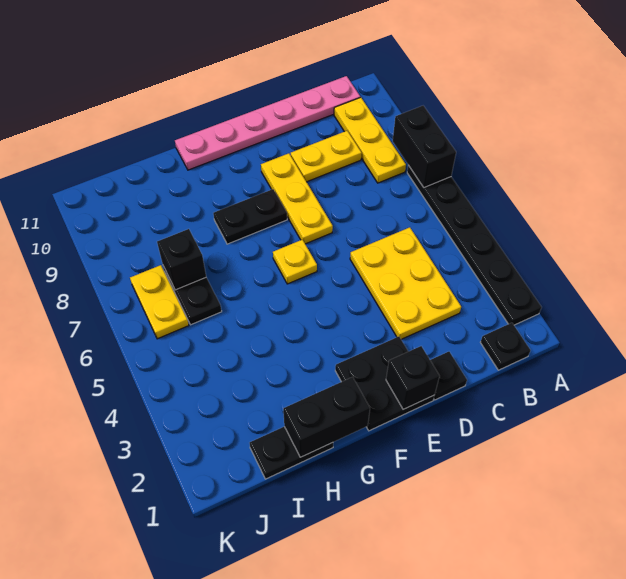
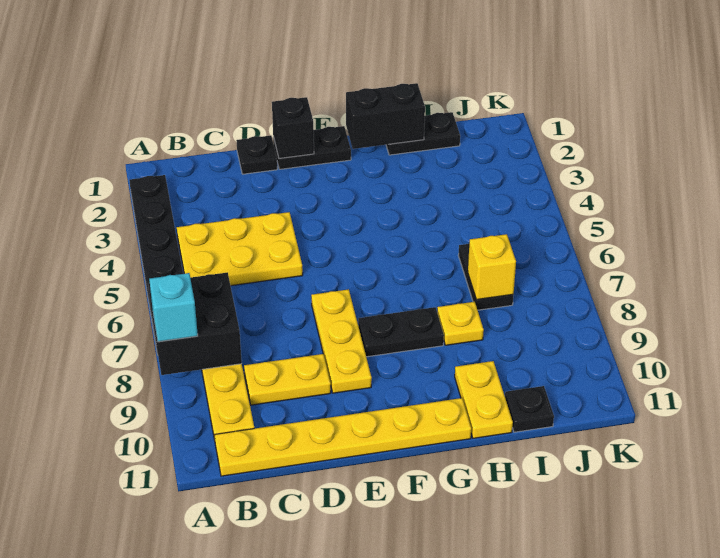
black brick A7:A8 level 2 -> black brick A7:B8 level 2
none -> cyan brick A8 level 3
black plate B1 level 1 -> black plate I11 level 1
pink plate B11:G11 level 1 -> yellow plate B11:G11 level 1
yellow plate C3:D5 level 1 -> yellow plate B4:D5 level 1
black plate E1:F2 level 1 -> black plate E1:F1 level 1
yellow plate F6 level 1 -> yellow plate H8 level 1
black brick I7 level 2 -> yellow brick I7 level 2
yellow plate J6:J7 level 1 -> yellow plate H10:H11 level 1

